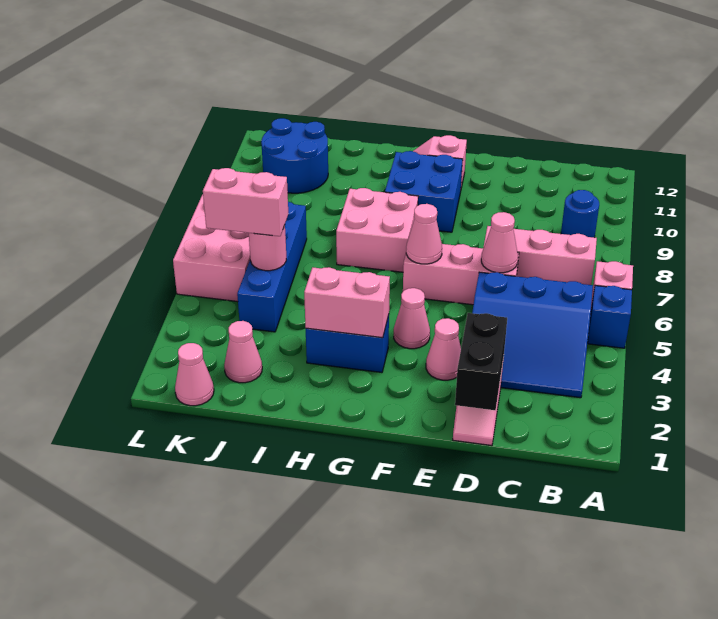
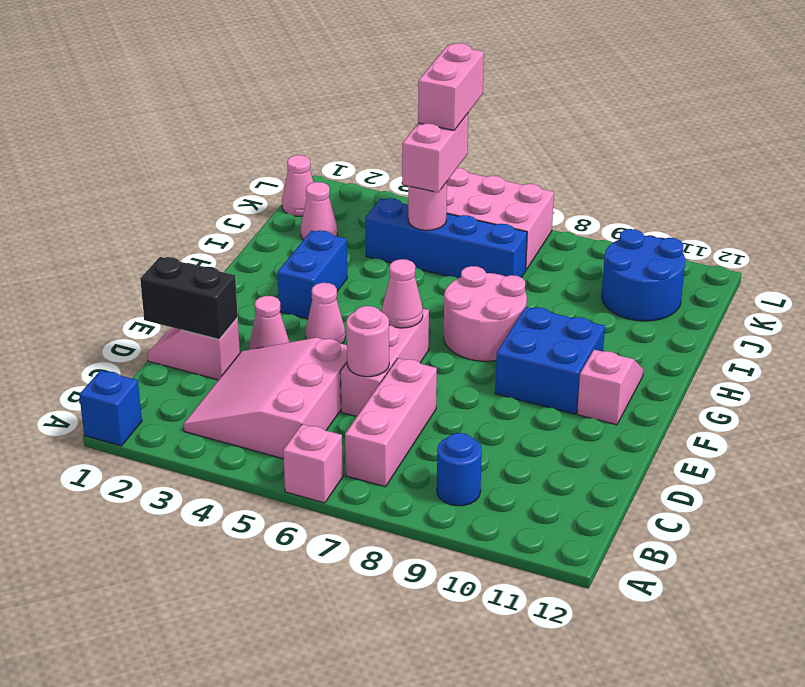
blue brick A5 level 1 -> blue brick A1 level 1
blue slope B3:D5 level 1 top 5 -> pink slope B3:D5 level 1 top 5
pink cone D6 level 2 -> pink round brick D6 level 2
pink brick G3:H3 level 2 -> pink brick K5:L5 level 4
pink brick G7:H8 level 1 -> pink round brick G7:H8 level 1

